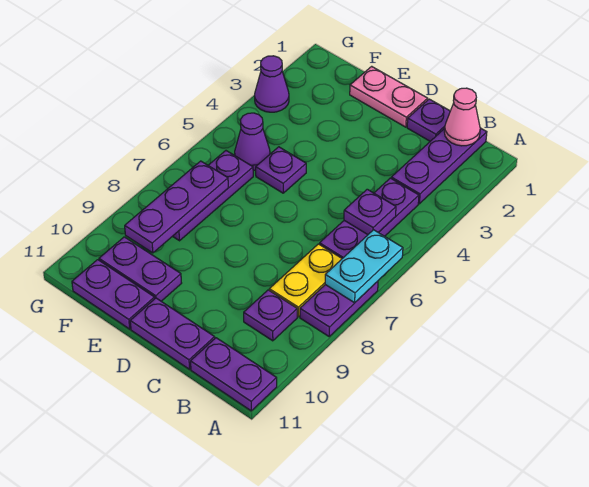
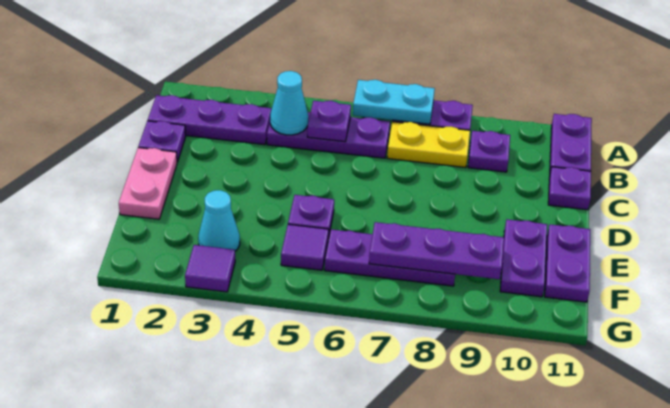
pink cone B1 level 2 -> none
none -> cyan cone B4 level 2
purple plate C11:D11 level 1 -> purple plate C11 level 1
none -> cyan cone F3 level 1
purple cone F5 level 1 -> purple tile F5 level 1
purple cone G3 level 1 -> purple tile G3 level 1

